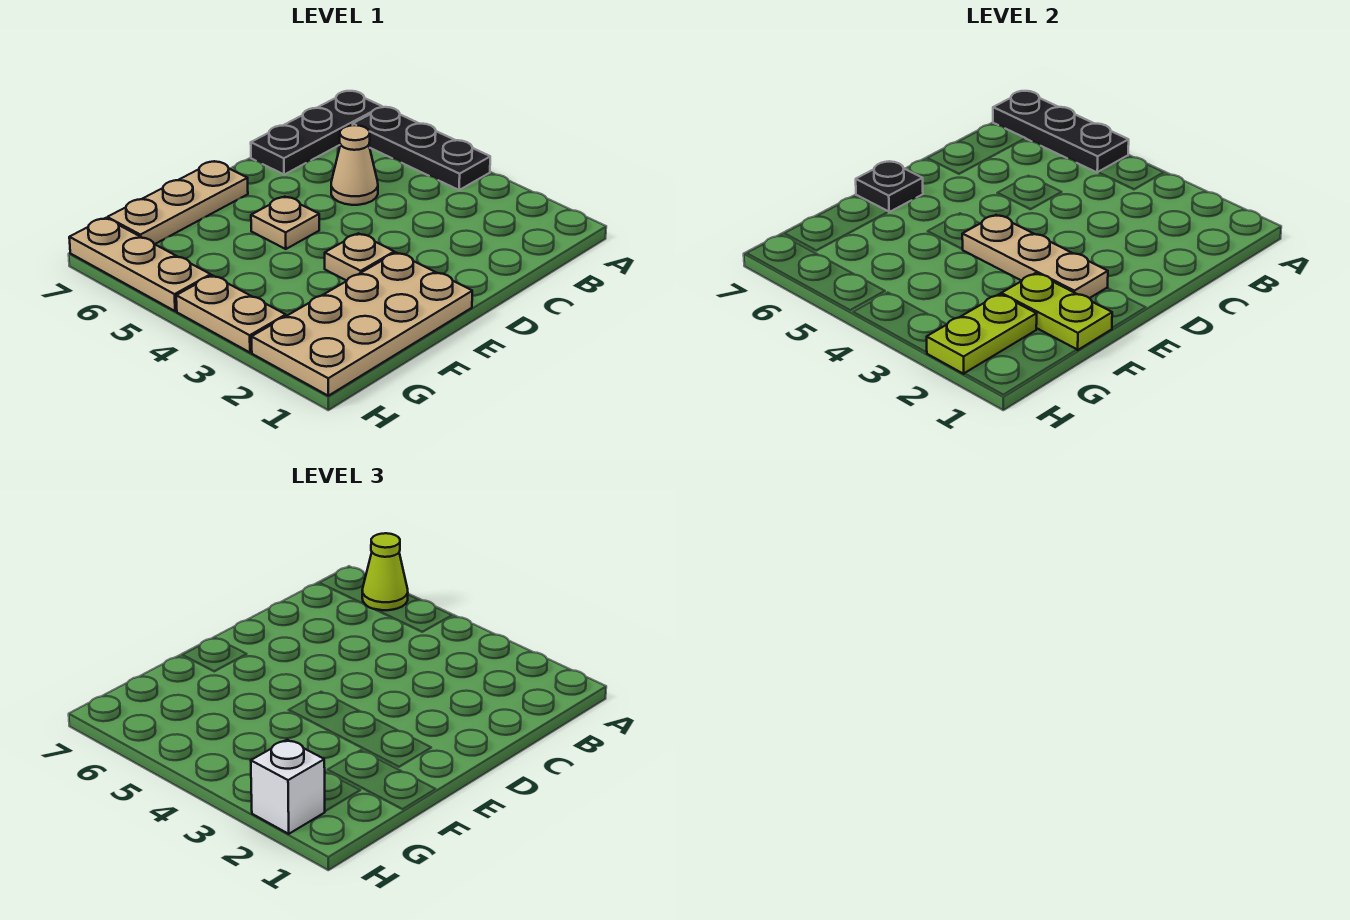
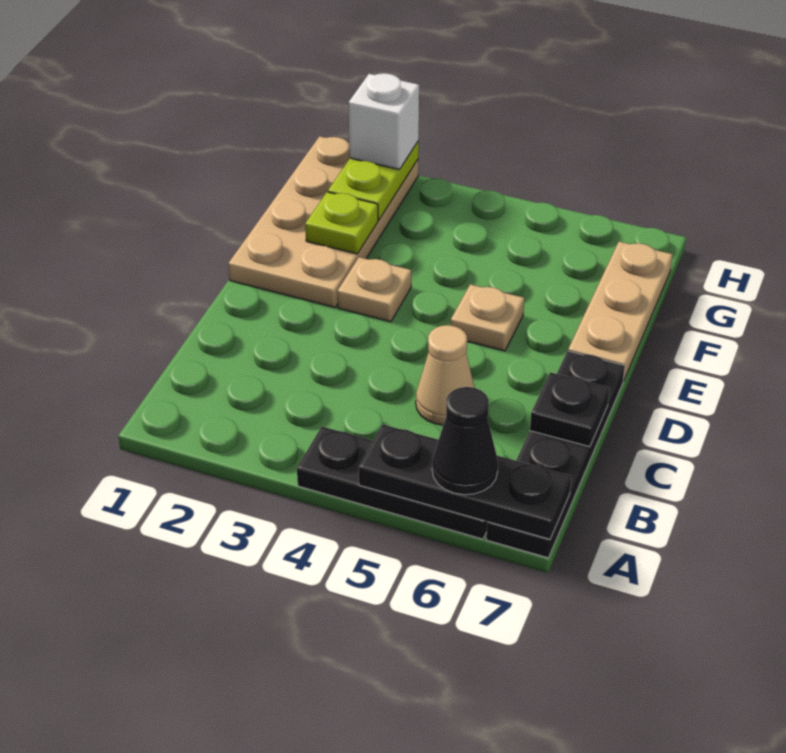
lime cone A6 level 3 -> black cone A6 level 3
black plate A7:C7 level 1 -> black plate A7:D7 level 1
tan plate E2:E4 level 2 -> none
black plate E7 level 2 -> black plate C7 level 2
lime plate F1:F2 level 2 -> lime plate F2 level 2
tan plate H3:H4 level 1 -> none
tan plate H5:H7 level 1 -> none

